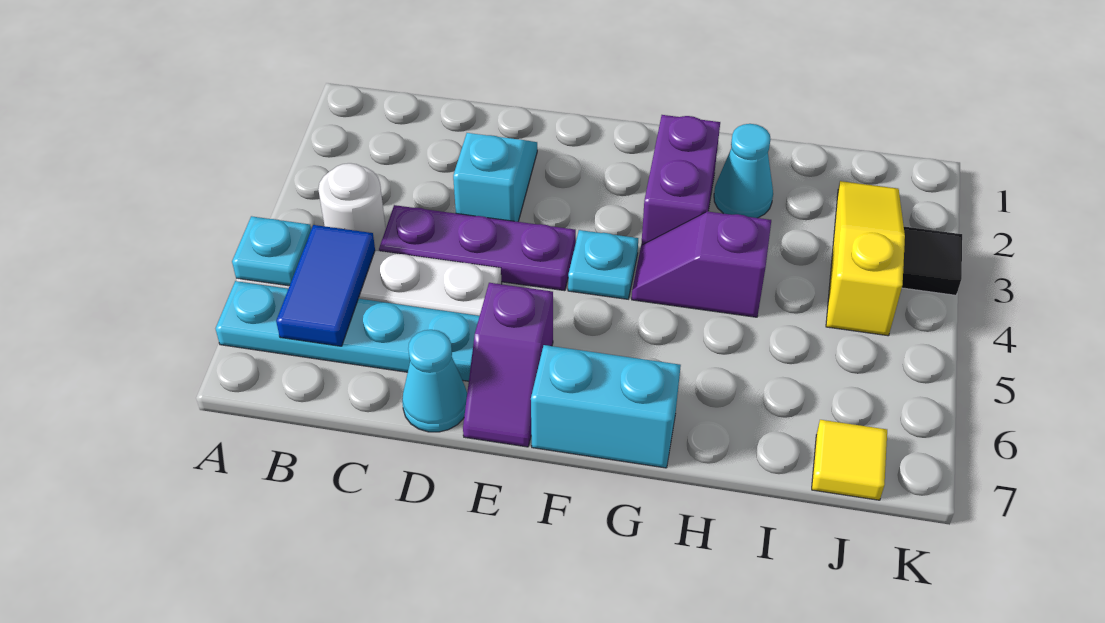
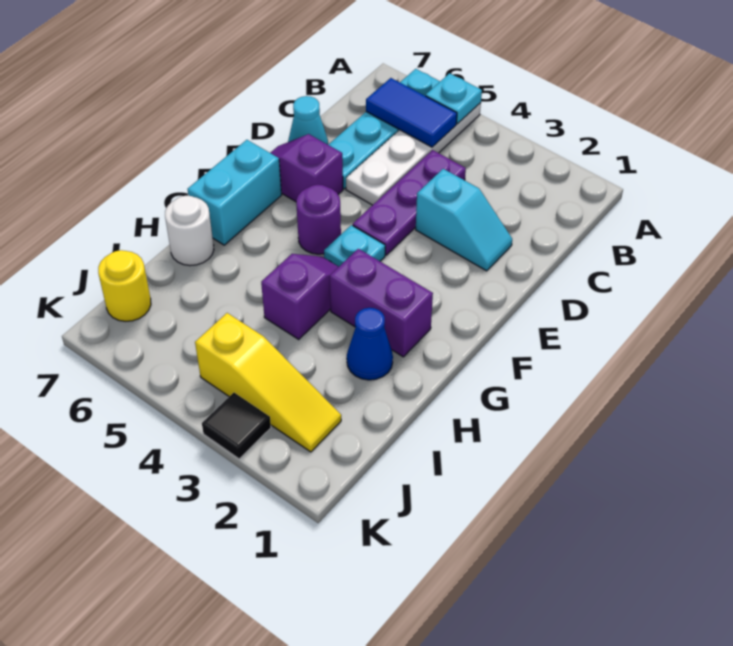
white round brick B4 level 1 -> white round brick H7 level 1
none -> purple round brick F5 level 1
cyan cone H2 level 1 -> blue cone H2 level 1
yellow tile J7 level 1 -> yellow round brick J7 level 1

